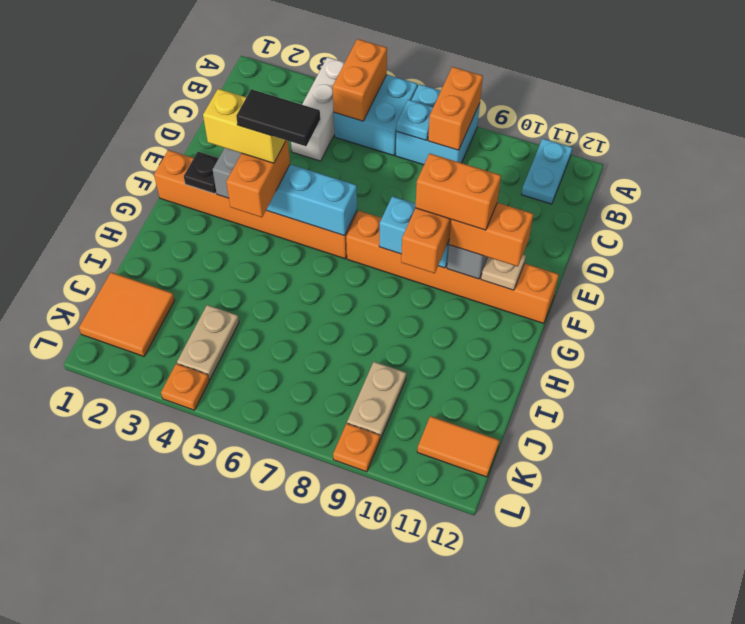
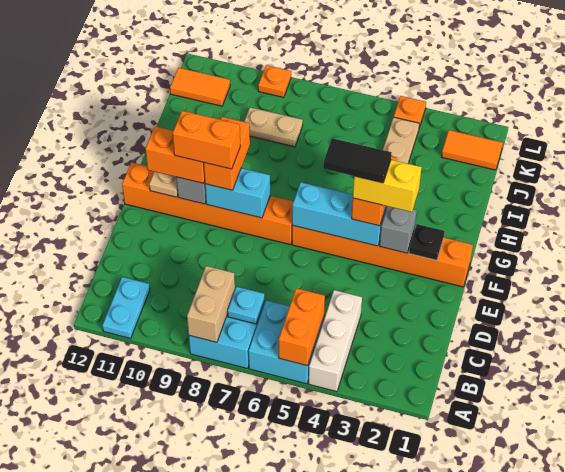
orange brick A8:B8 level 2 -> tan brick A8:B8 level 2
orange tile J1:K2 level 1 -> orange tile K1:K2 level 1
tan plate J9:K9 level 1 -> tan plate J8:J9 level 1

